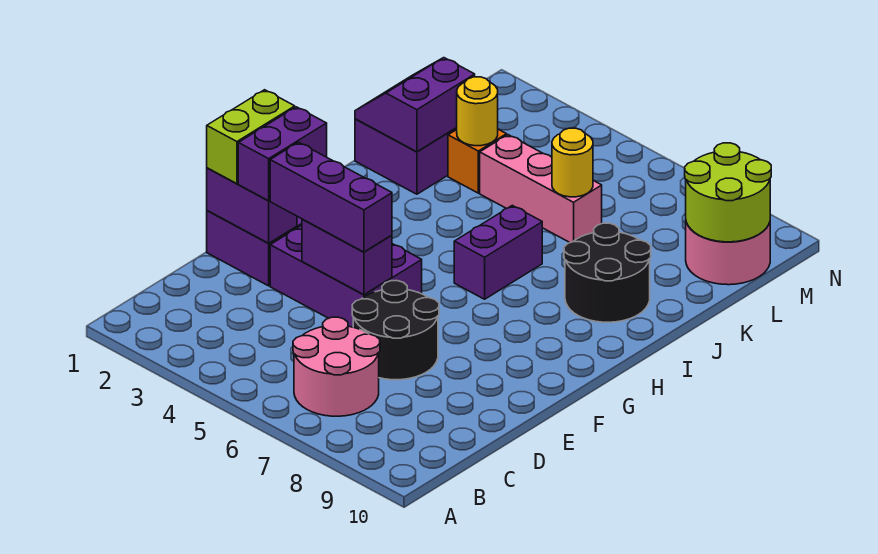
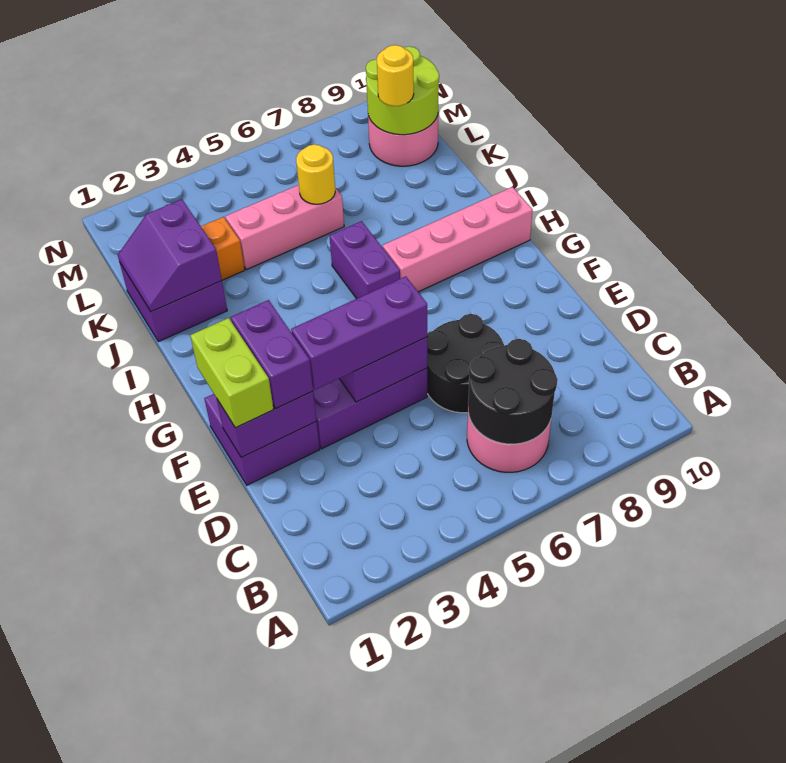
none -> pink brick H7:H10 level 1
black round brick I8:J9 level 1 -> black round brick B6:C7 level 2
yellow round brick K3 level 2 -> yellow round brick L9 level 3

